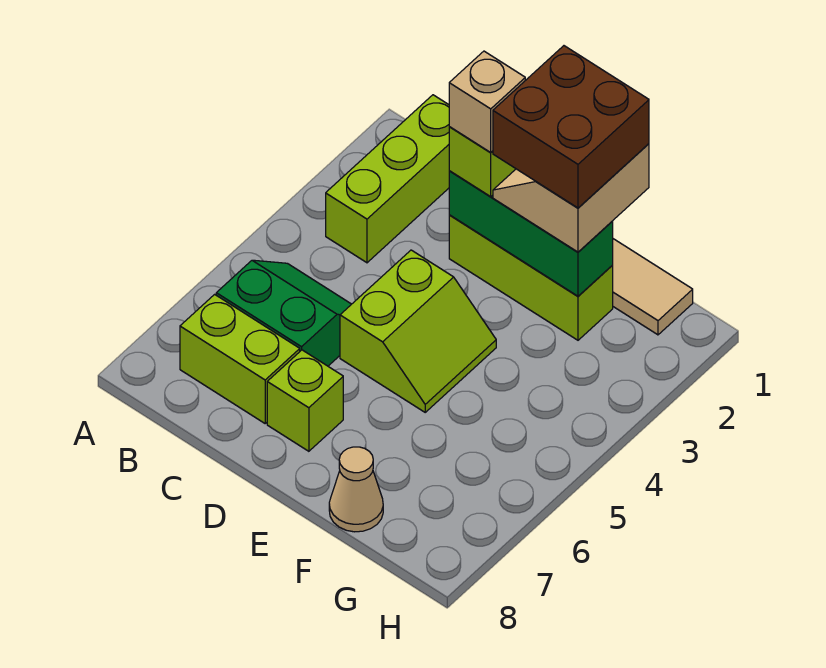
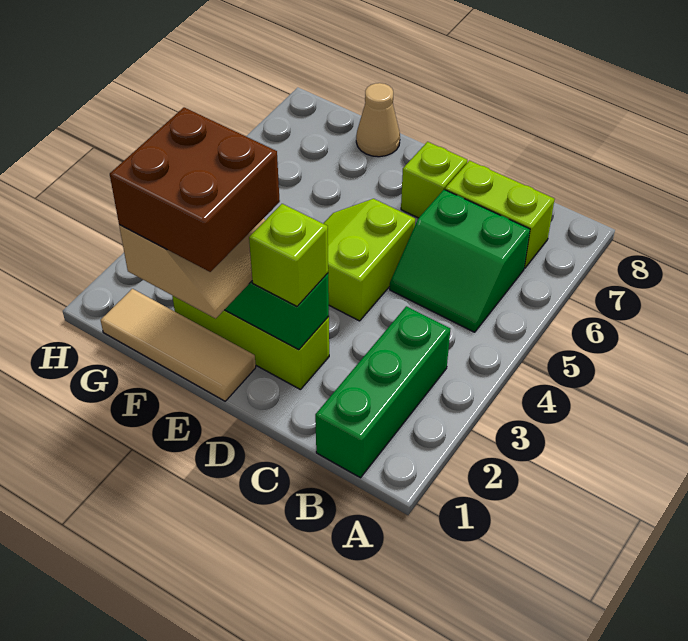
lime brick B1:B3 level 1 -> green brick B1:B3 level 1
tan brick D2 level 4 -> none

